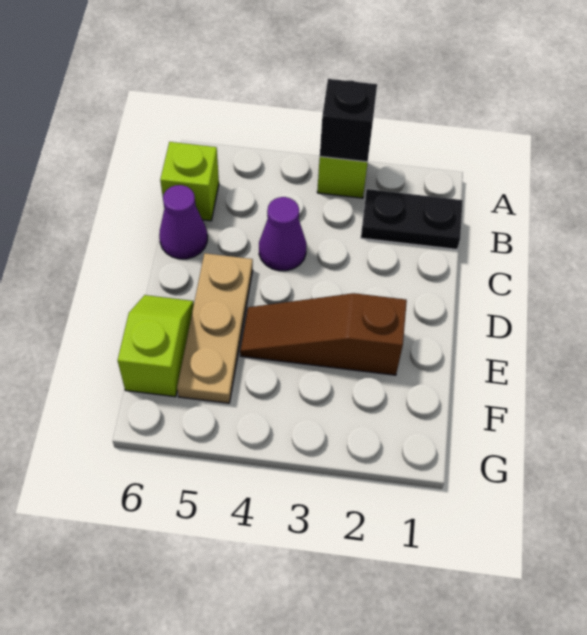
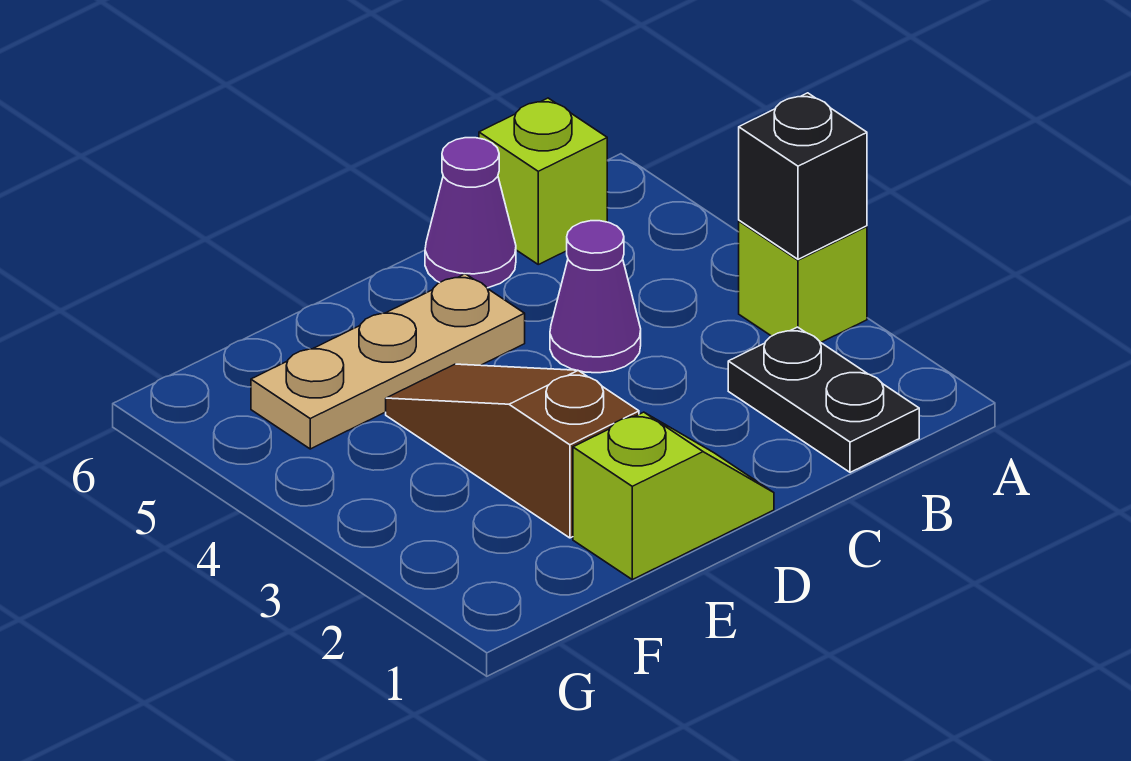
lime slope E6:F6 level 1 top F -> lime slope D1:E1 level 1 top E

